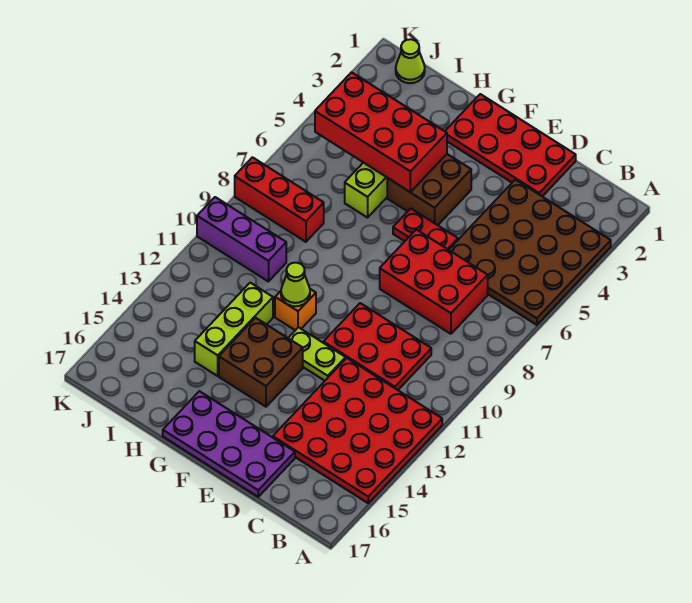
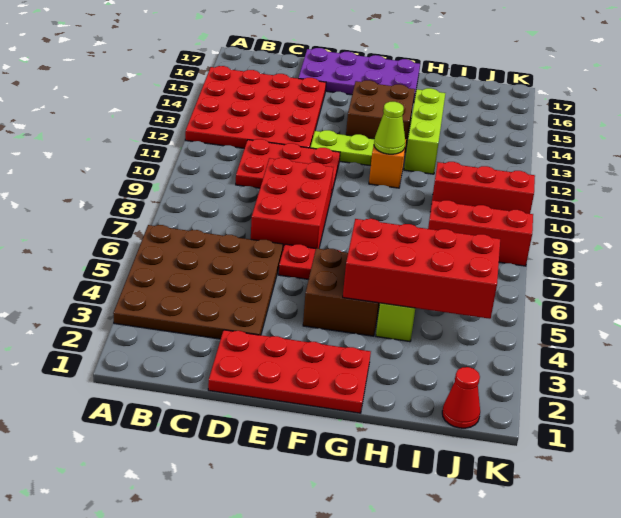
red brick C7:E8 level 1 -> red brick D7:E9 level 1
purple brick I10:K10 level 1 -> red brick I10:K10 level 1
lime cone J1 level 1 -> red cone J1 level 1

